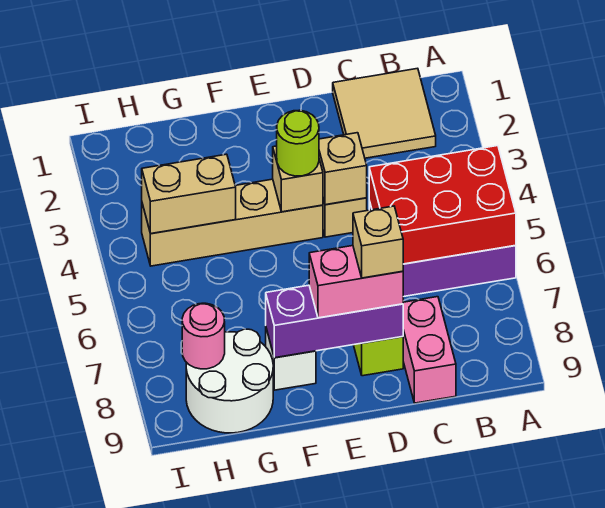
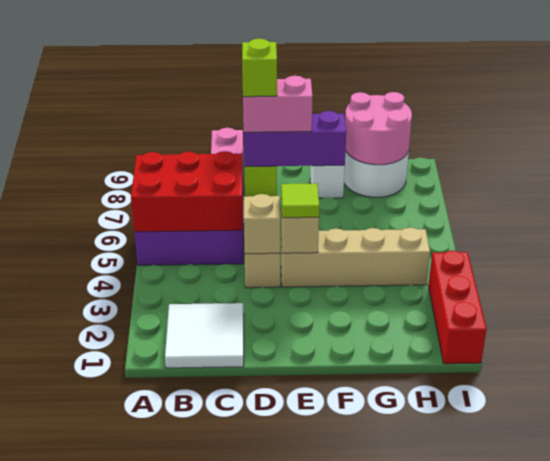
tan tile B1:C2 level 1 -> white tile B1:C2 level 1
tan brick D8 level 4 -> lime brick D8 level 4
lime round brick E4 level 3 -> lime tile E4 level 3
tan brick G4:H4 level 2 -> none
pink round brick H8 level 2 -> pink round brick G8:H9 level 2
none -> red brick I1:I3 level 1

